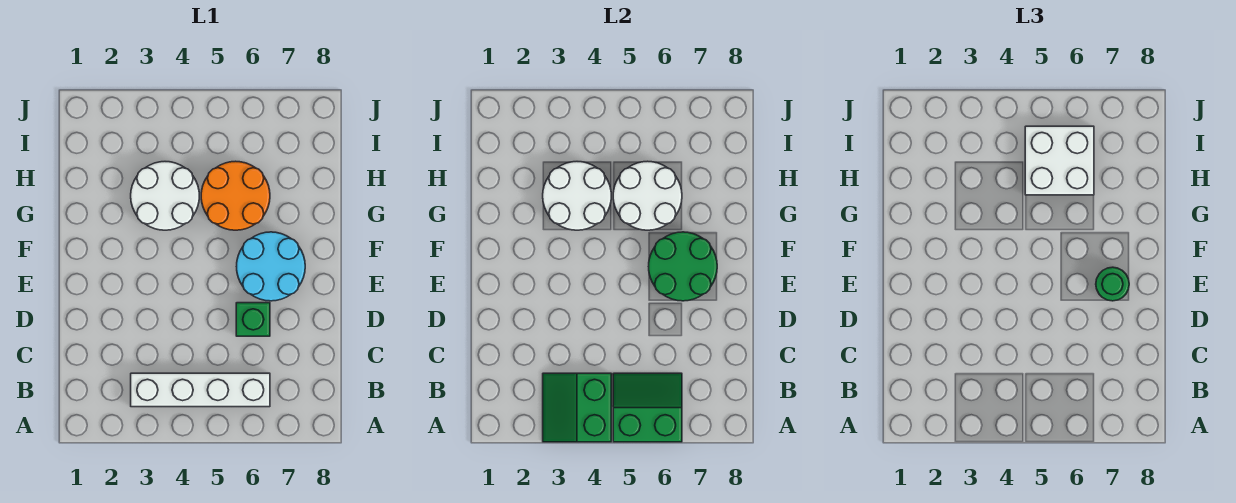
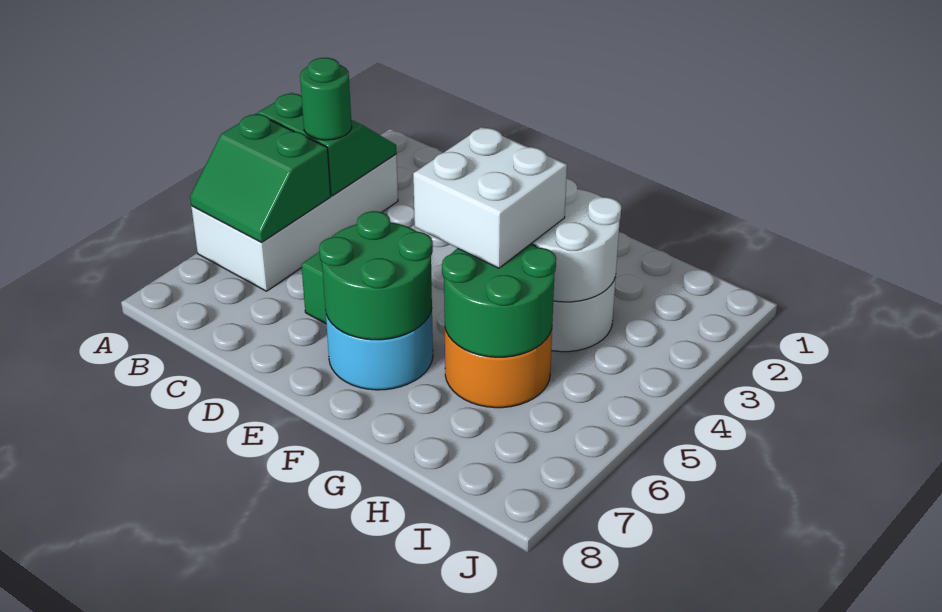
green slope A5:B6 level 2 top A -> green slope A5:B6 level 2 top 5
white brick B3:B6 level 1 -> white brick A3:B6 level 1
green round brick E7 level 3 -> green round brick B4 level 3
white round brick G5:H6 level 2 -> green round brick G5:H6 level 2
white brick H5:I6 level 3 -> white brick F4:G5 level 3

